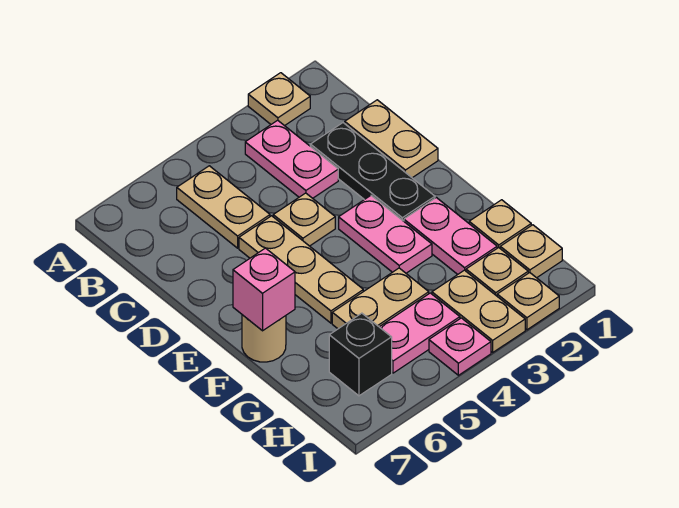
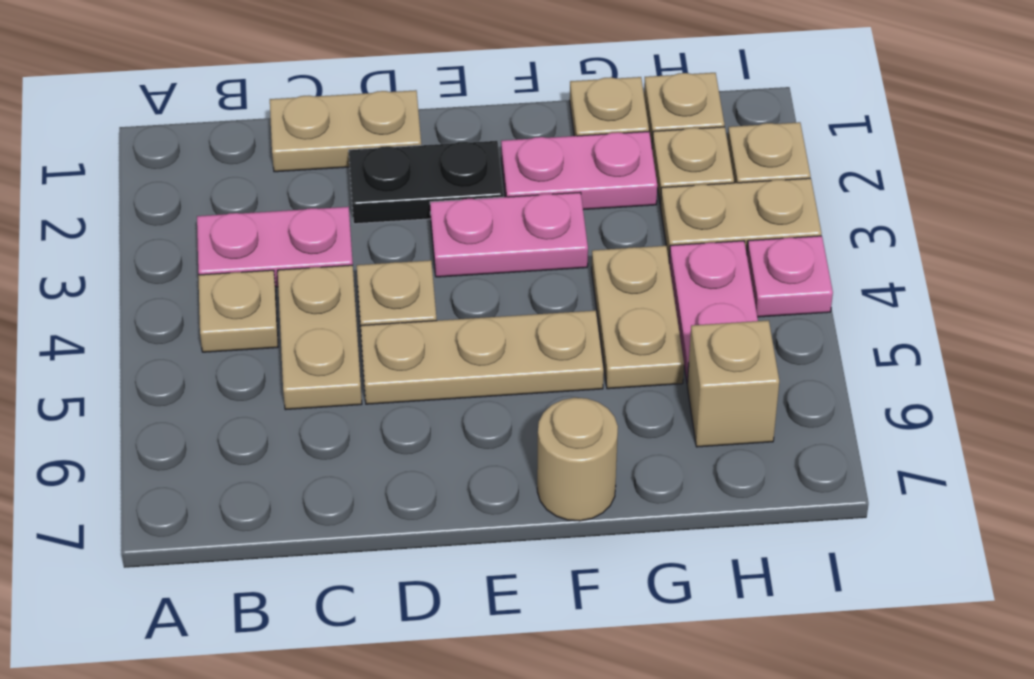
tan plate A2 level 1 -> tan plate B4 level 1
tan plate B5:C5 level 1 -> tan plate C4:C5 level 1
black plate C2:E2 level 1 -> black plate D2:E2 level 1
pink brick F7 level 2 -> none
black brick H6 level 1 -> tan brick H6 level 1

